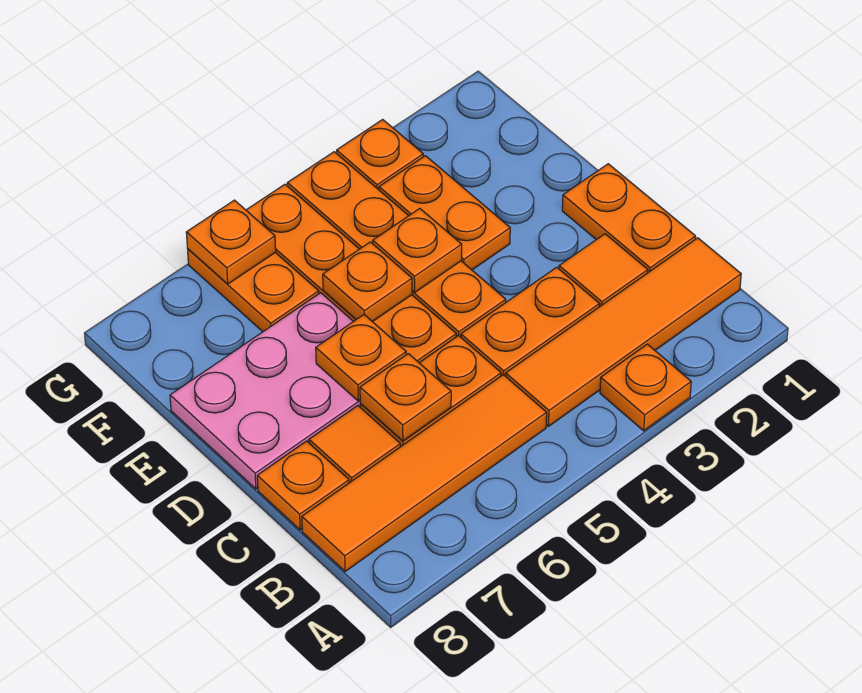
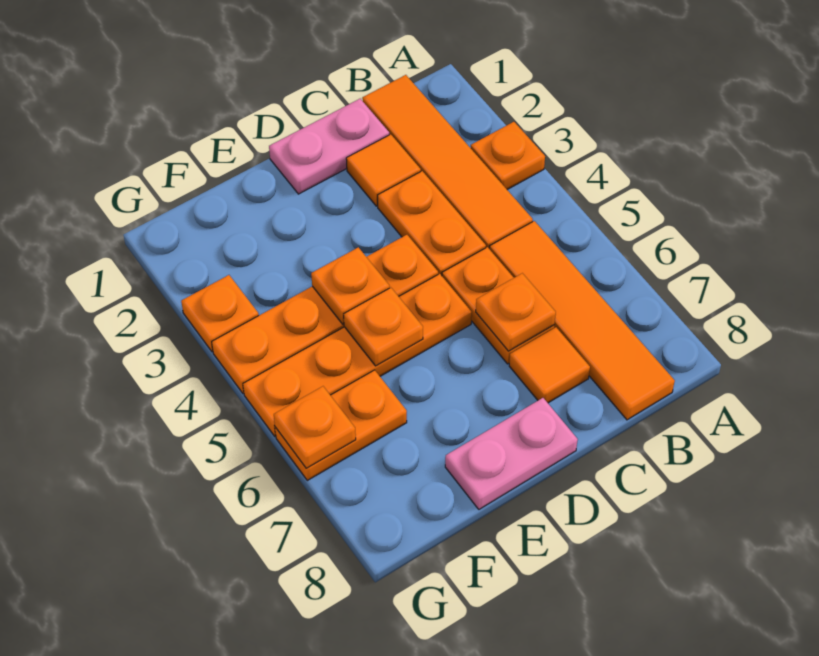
orange plate C1:D1 level 1 -> pink plate C1:D1 level 1
orange plate C8 level 1 -> none
pink plate D6:E8 level 1 -> pink plate D8:E8 level 1
orange plate D6 level 2 -> none
orange plate E3:F3 level 1 -> none

